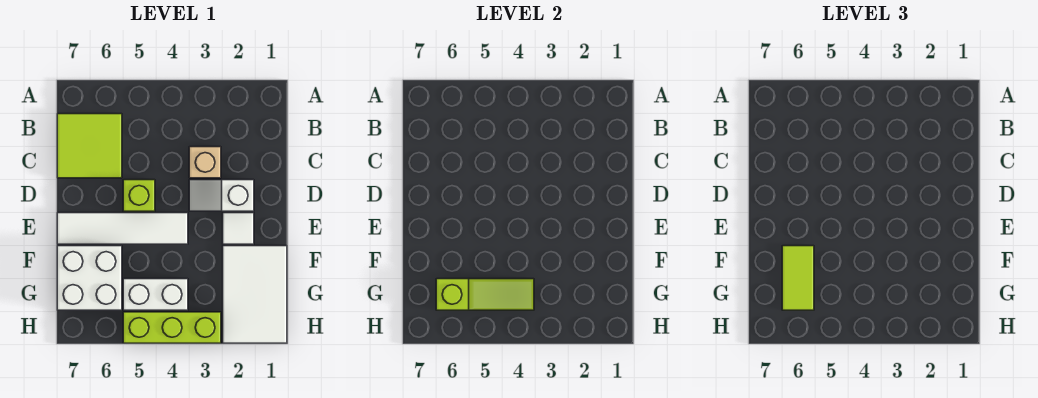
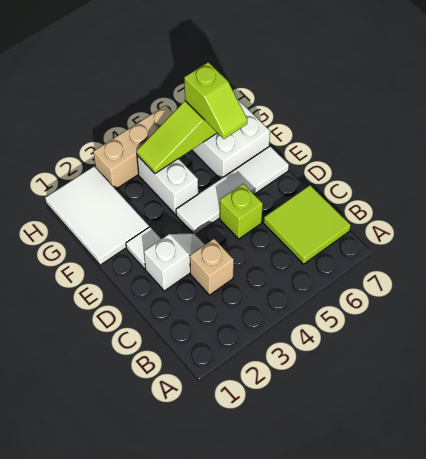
lime tile F6:G6 level 3 -> lime slope F6:G6 level 3 top G
white brick G4:G5 level 1 -> white brick F4:G4 level 1
lime brick H3:H5 level 1 -> tan brick H3:H5 level 1

